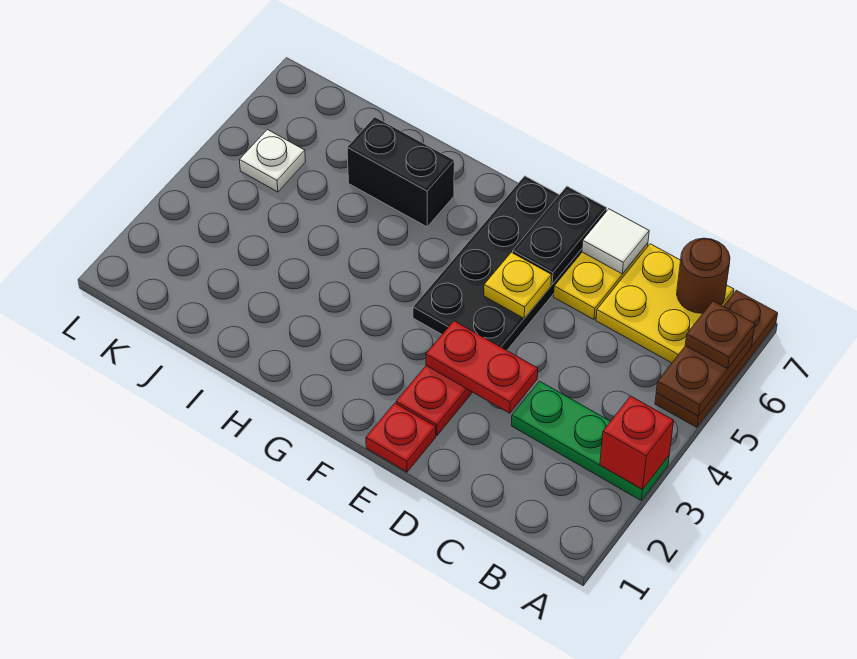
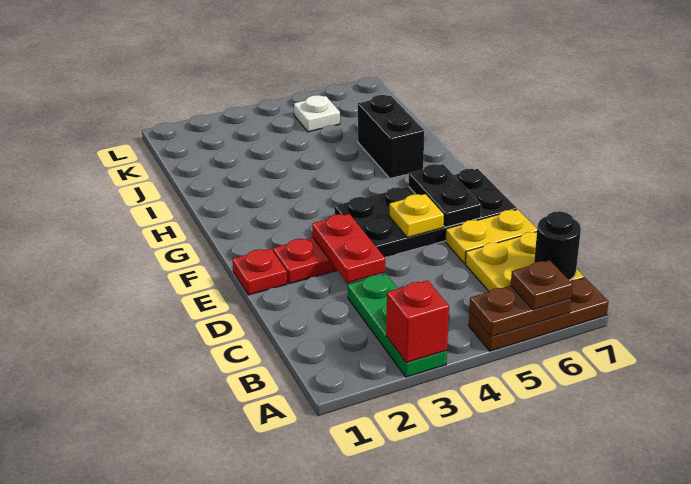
brown round brick B7 level 2 -> black round brick B7 level 2
white tile D7 level 2 -> none
black plate E6:E7 level 2 -> black plate E6:F6 level 2

